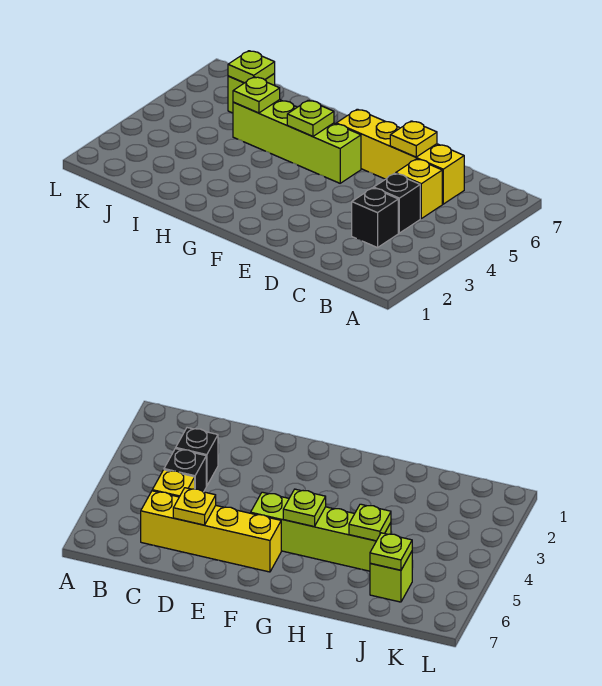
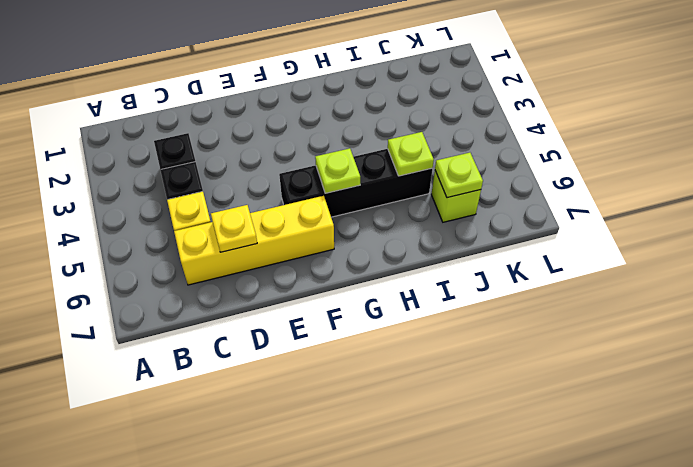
lime brick F5:I5 level 1 -> black brick F5:I5 level 1

